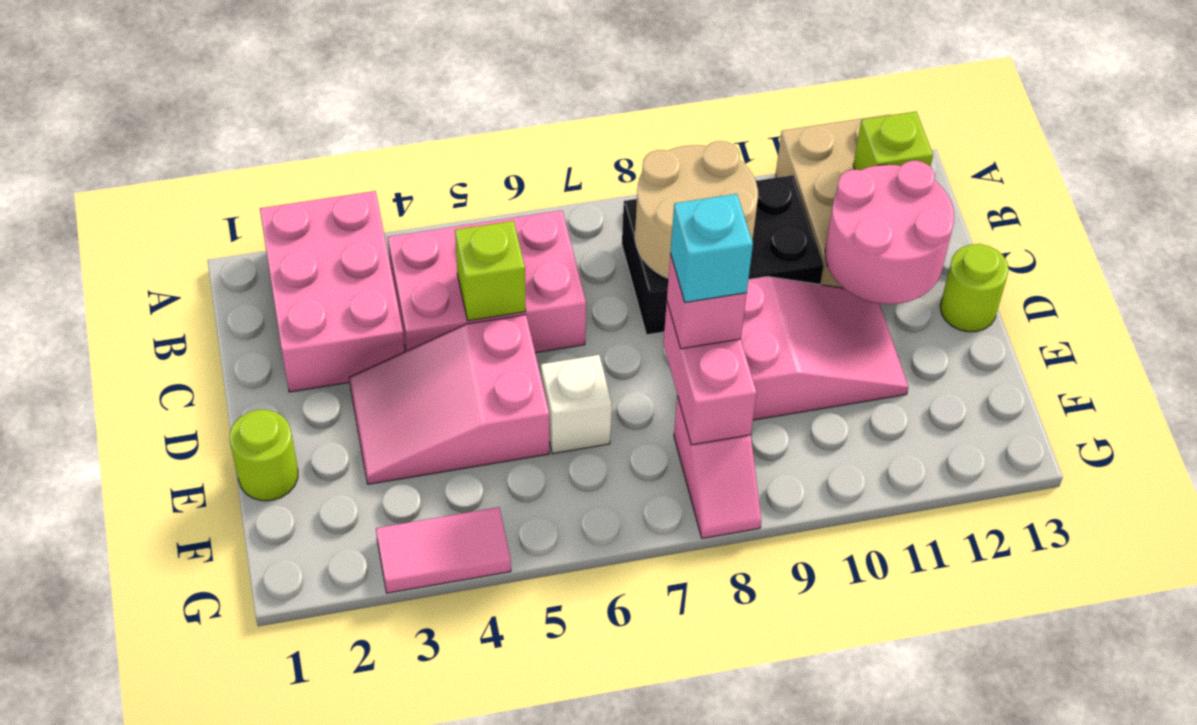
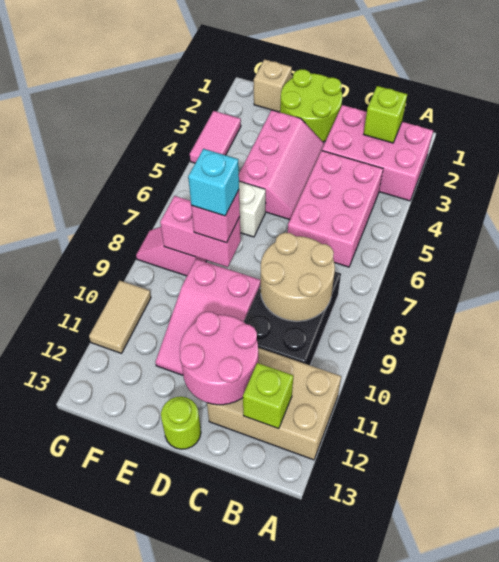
lime brick C5 level 2 -> lime brick B2 level 2
pink slope D3:E5 level 1 top 5 -> pink slope D3:E5 level 1 top E
lime round brick E1 level 1 -> lime round brick D1:E2 level 1
none -> tan brick F1 level 1
none -> tan tile G10:G11 level 1

